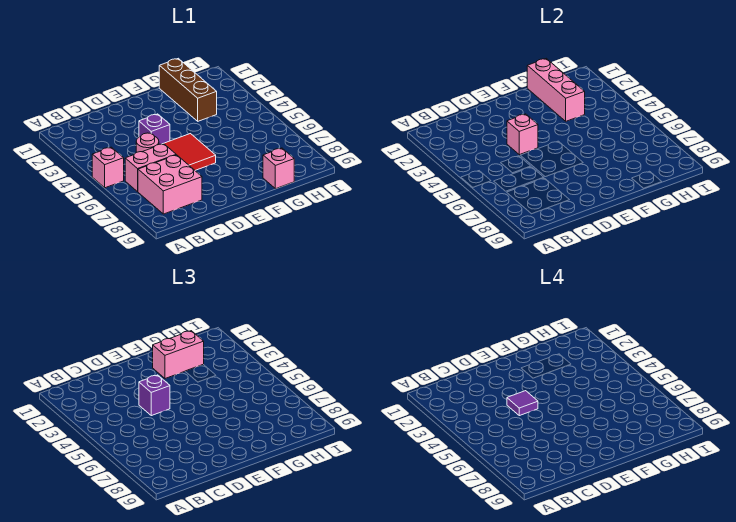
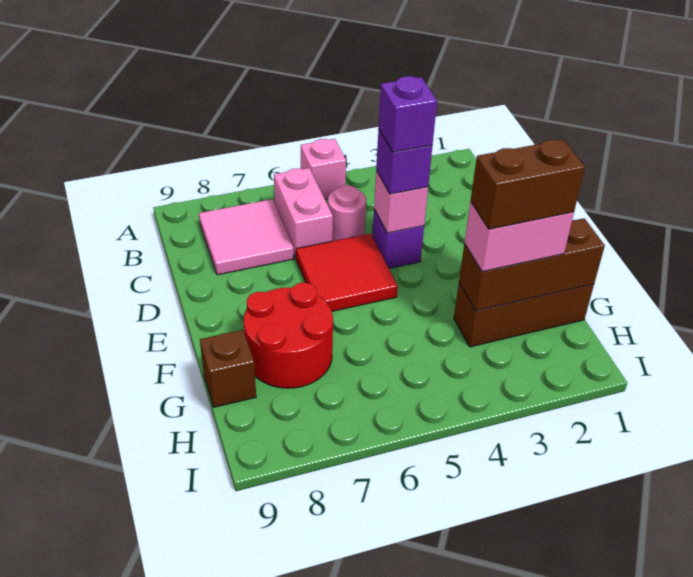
pink brick B7:C8 level 1 -> pink tile B7:C8 level 1
purple tile D4 level 4 -> purple brick D4 level 4
pink brick F2:G2 level 3 -> pink brick G2:G3 level 3
none -> red round brick F7:G8 level 1
pink brick G1:G3 level 2 -> brown brick G1:G3 level 2
none -> brown brick G2:G3 level 4
pink brick G9 level 1 -> brown brick G9 level 1

